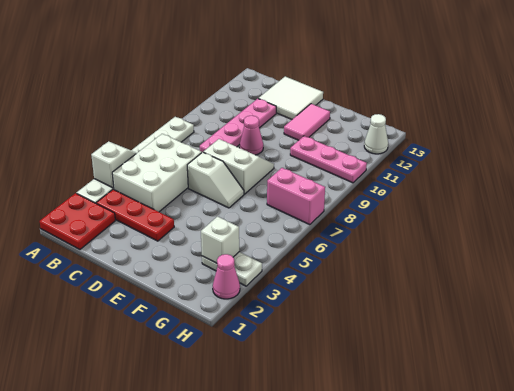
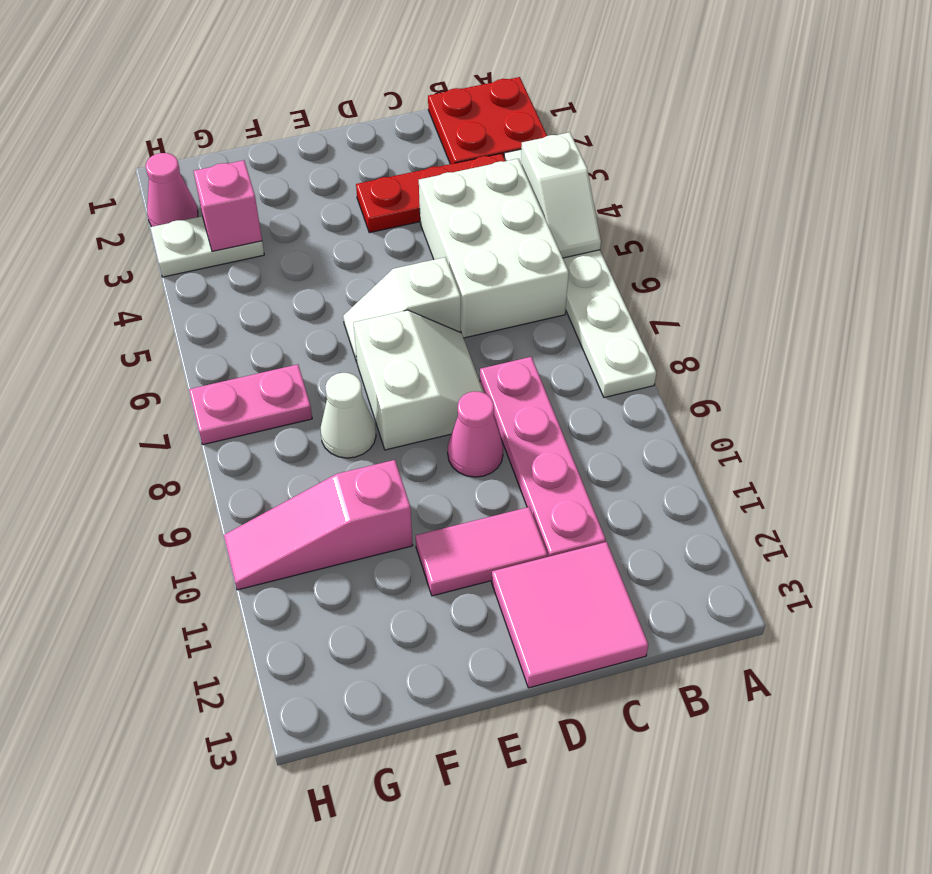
white tile C12:D13 level 1 -> pink tile C12:D13 level 1
white slope D7:E8 level 1 top 7 -> white slope D7:E8 level 1 top E
pink tile E11:E12 level 1 -> pink tile D11:E11 level 1
pink plate F10:H10 level 1 -> pink slope F10:H10 level 1 top F
white brick G3 level 2 -> pink brick G3 level 2
pink brick G7:H7 level 1 -> pink plate G7:H7 level 1
white cone H12 level 1 -> white cone F8 level 1

